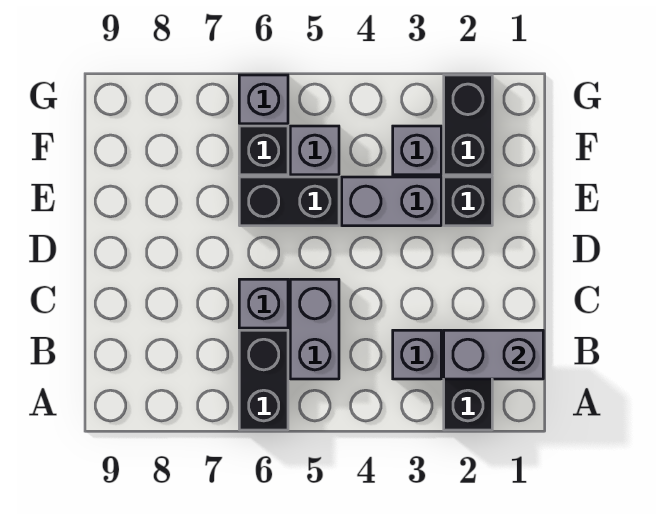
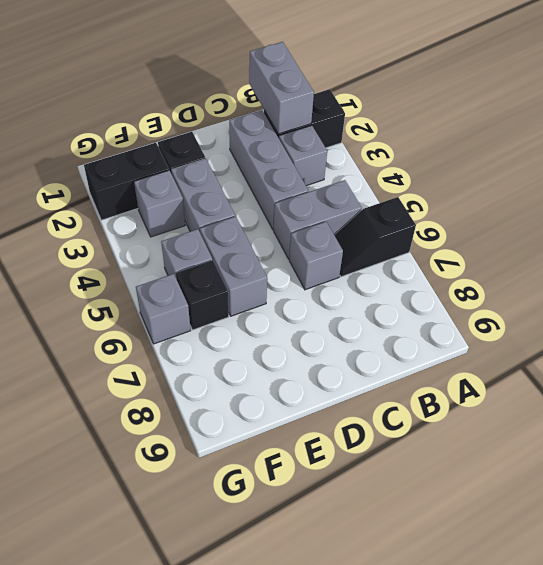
black brick A6:B6 level 1 -> black slope A6:B6 level 1 top A
none -> grey brick C2:C4 level 1
black brick E5:E6 level 1 -> grey brick E5:E6 level 1

